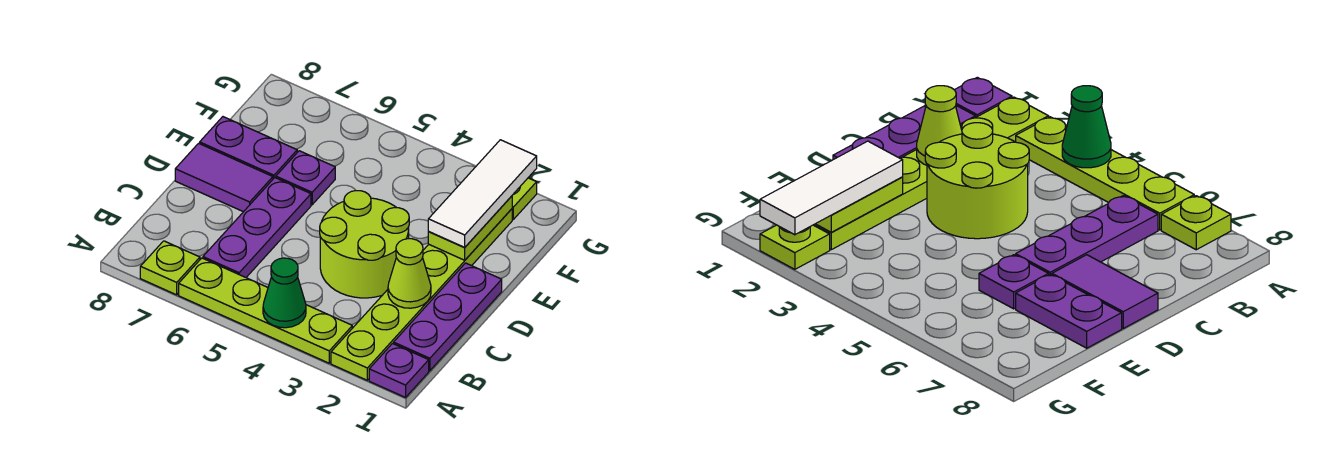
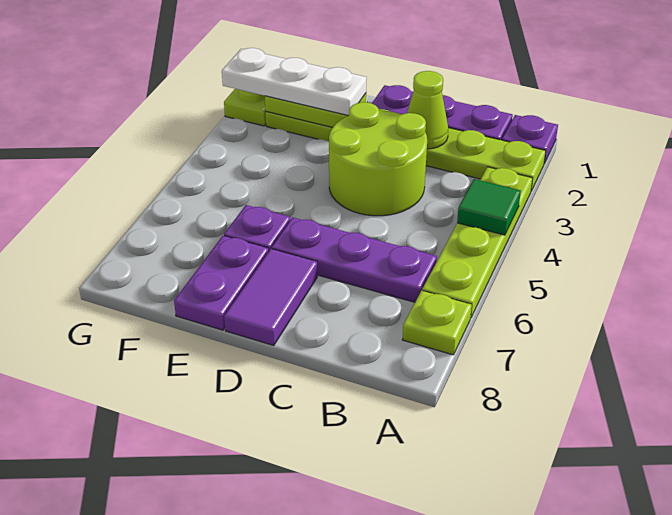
green cone A4 level 2 -> green tile A4 level 2
white tile E2:G2 level 3 -> white plate E2:G2 level 3

